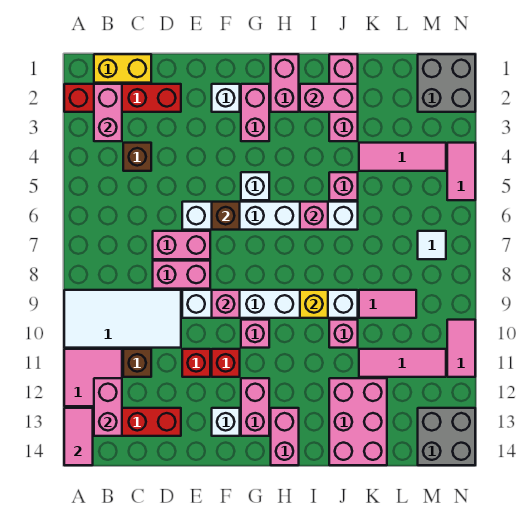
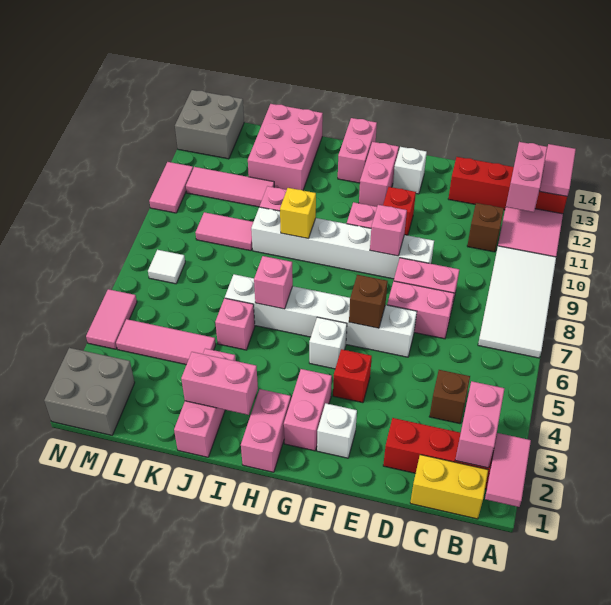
none -> pink tile A1:A2 level 2
white tile A9:D10 level 1 -> white tile A7:B10 level 1
red brick E11 level 1 -> red brick F4 level 1

